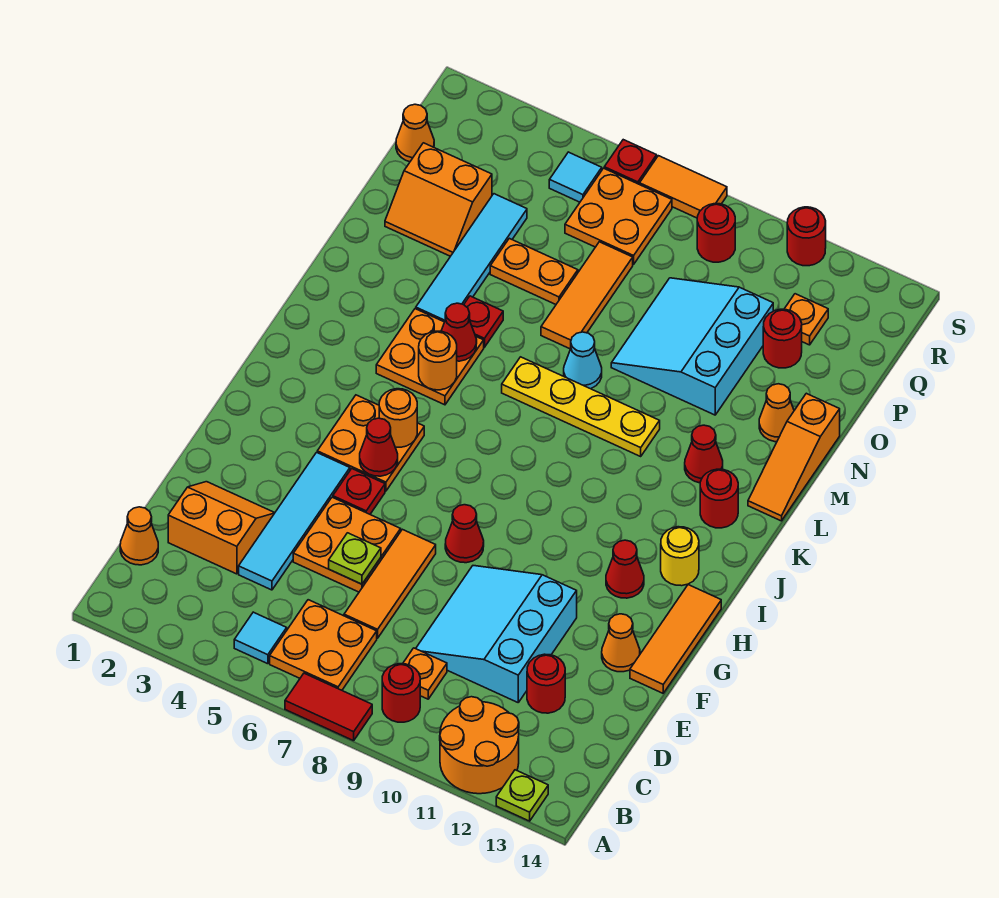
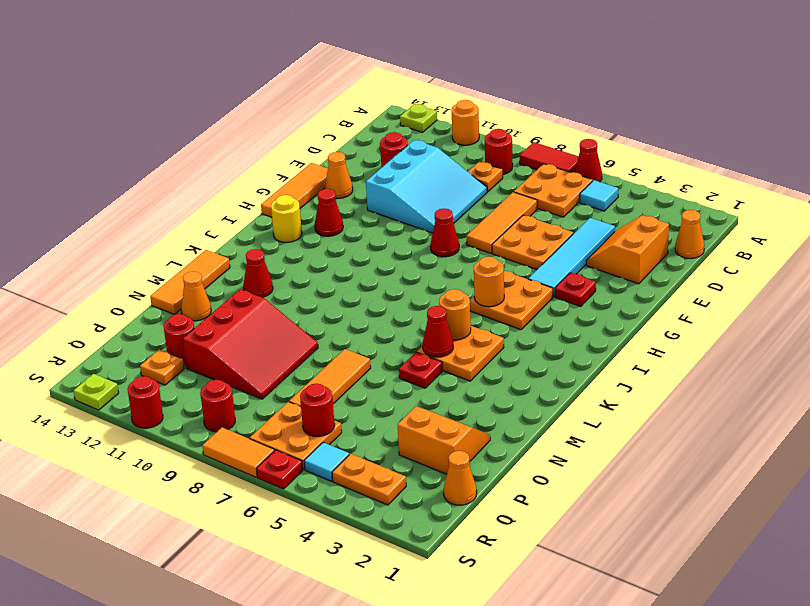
orange round brick A11:B12 level 1 -> orange round brick A11 level 1
orange slope D2:E3 level 1 top D -> orange slope D2:E3 level 1 top 2
lime plate E6 level 2 -> lime plate S13 level 1
red plate G5 level 1 -> red plate G3 level 1
red cone H5 level 2 -> red cone A6 level 1
red round brick K13 level 1 -> red round brick Q6 level 2
yellow plate L7:L10 level 1 -> none
orange slope L14:N14 level 1 top N -> orange tile L14:N14 level 1
cyan tile M4:P4 level 1 -> none
cyan cone M8 level 1 -> none
cyan slope N9:P11 level 1 top 11 -> red slope N9:P11 level 1 top 11
orange plate O5:O6 level 1 -> orange plate R3:R4 level 1

